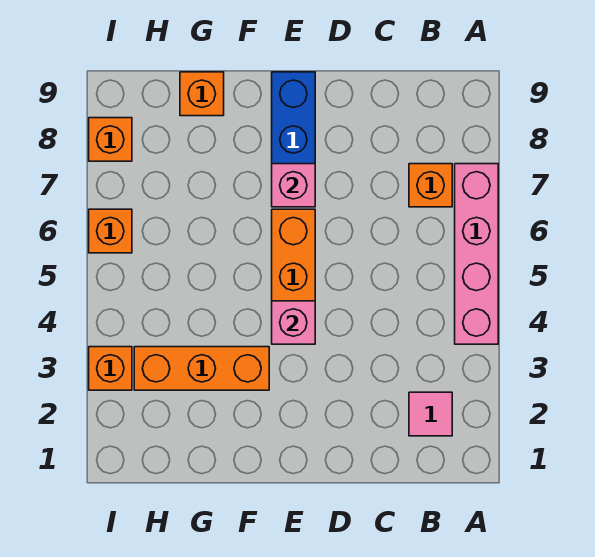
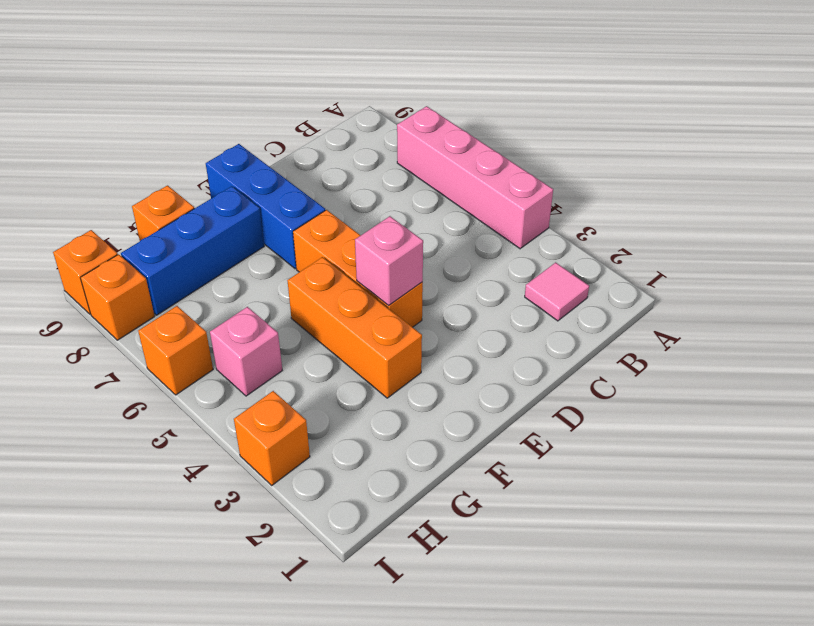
orange brick B7 level 1 -> orange brick I9 level 1
pink brick E7 level 2 -> pink brick H5 level 1
orange brick F3:H3 level 1 -> orange brick F3:F5 level 1
none -> blue brick F8:H8 level 1

